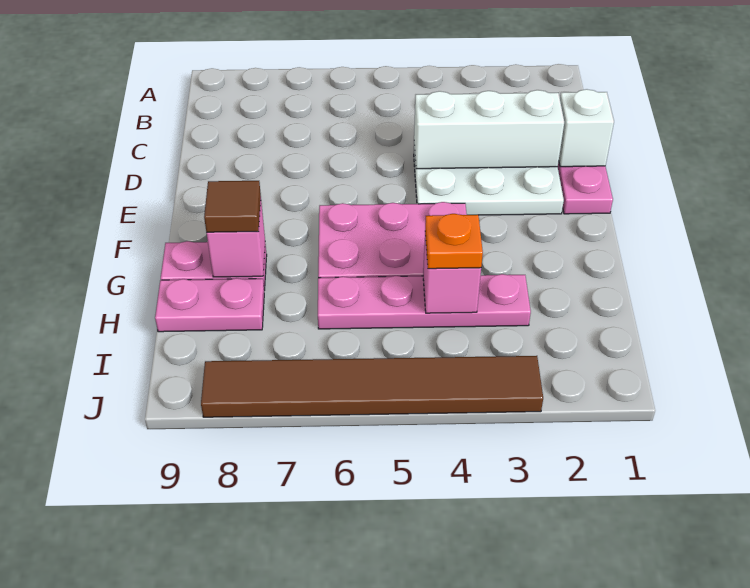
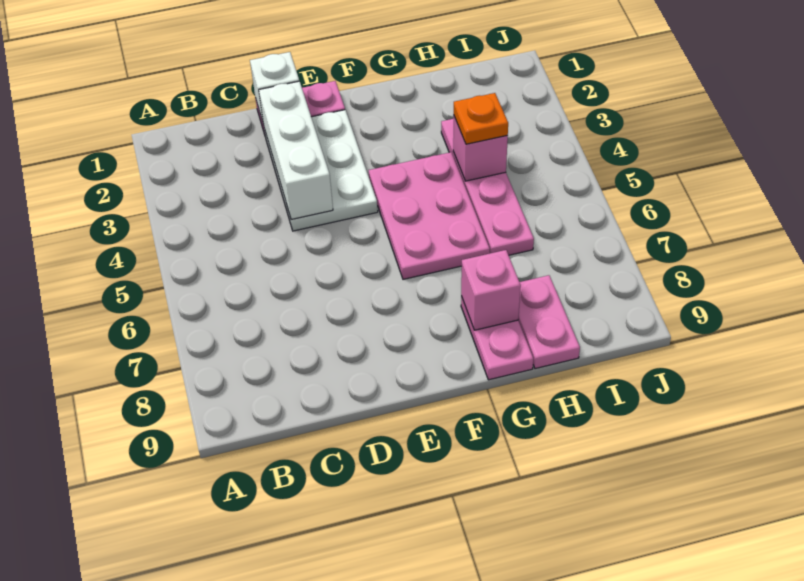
brown tile G8 level 3 -> none
brown tile J3:J8 level 1 -> none

